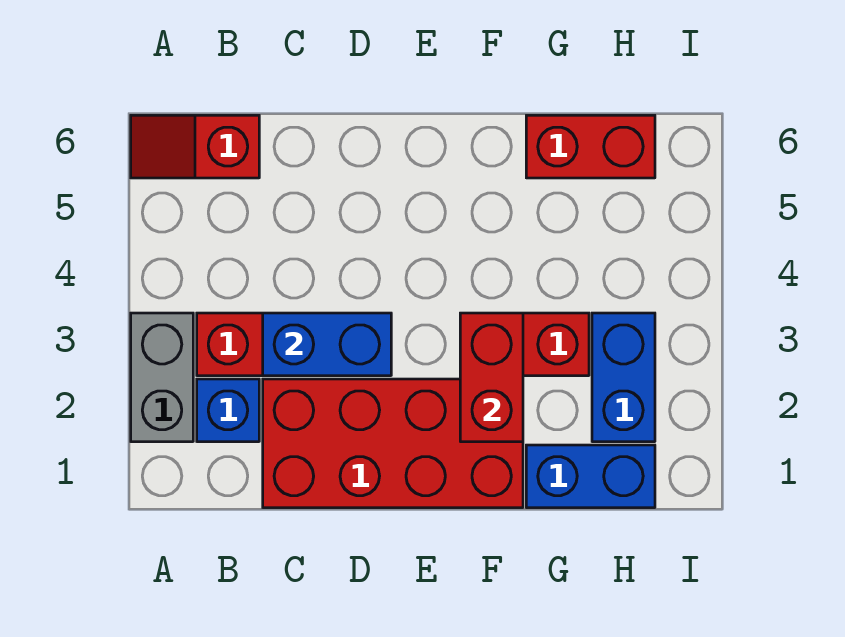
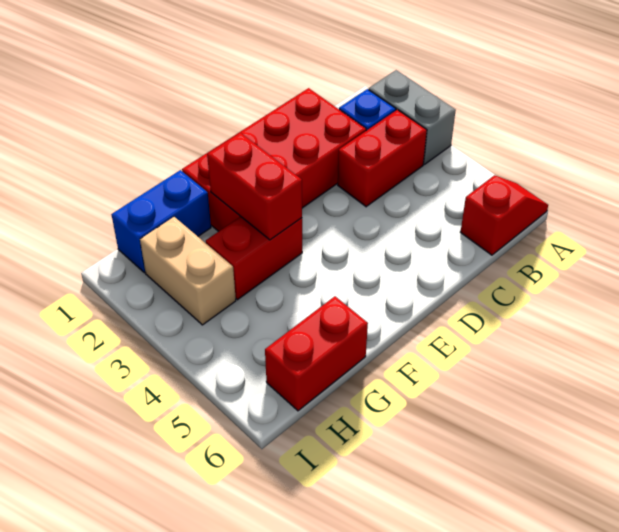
blue brick C3:D3 level 2 -> none
blue brick H2:H3 level 1 -> tan brick H2:H3 level 1

